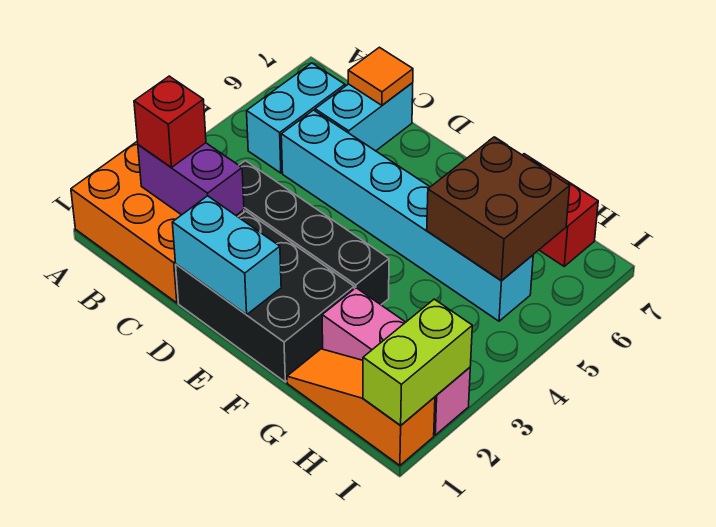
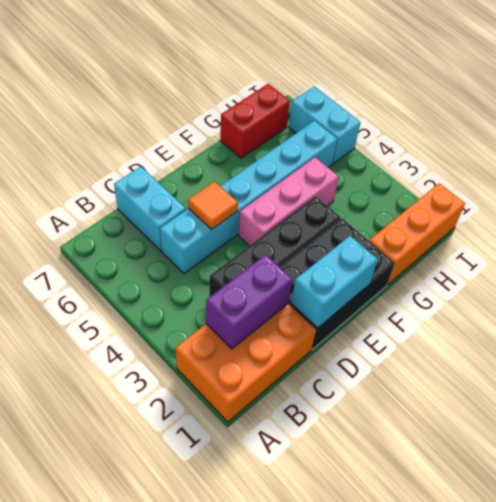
red brick B2 level 3 -> none
cyan brick B5:B6 level 1 -> cyan brick I5:I6 level 1
orange tile C7 level 2 -> orange tile D5 level 2
orange slope G1:I1 level 1 top I -> orange brick G1:I1 level 1
pink brick G2:I2 level 1 -> pink brick E4:G4 level 1
brown brick G5:H6 level 2 -> none
lime brick I1:I2 level 2 -> none

